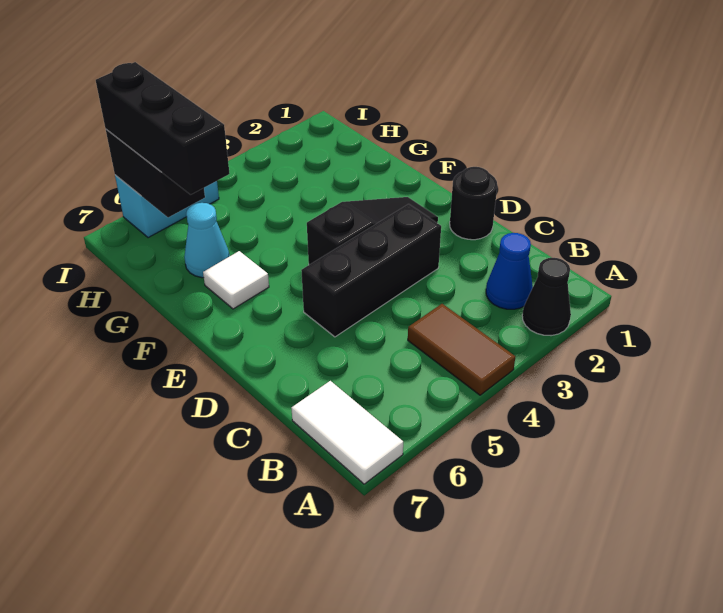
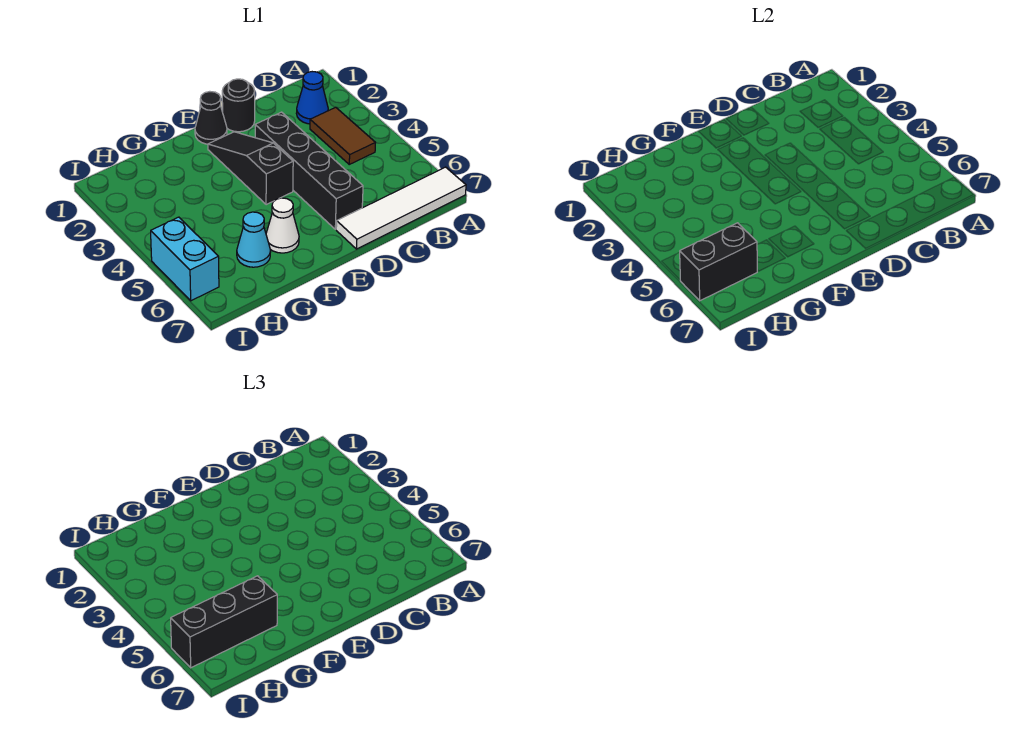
black cone A2 level 1 -> black cone E1 level 1
brown tile A4:B4 level 1 -> brown tile B3:B4 level 1
white tile A7:B7 level 1 -> white tile A7:D7 level 1
black brick D3:D5 level 1 -> black brick D3:D6 level 1
white tile F6 level 1 -> white cone F6 level 1

